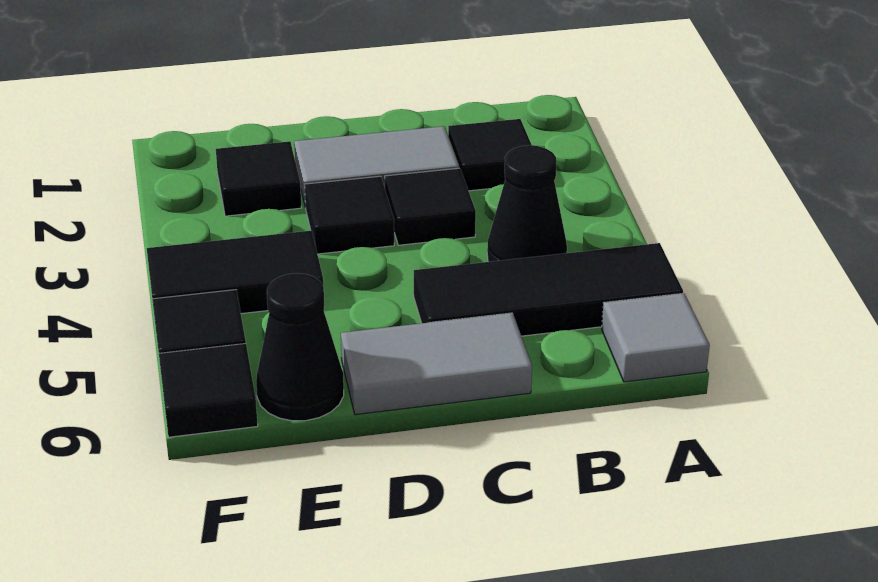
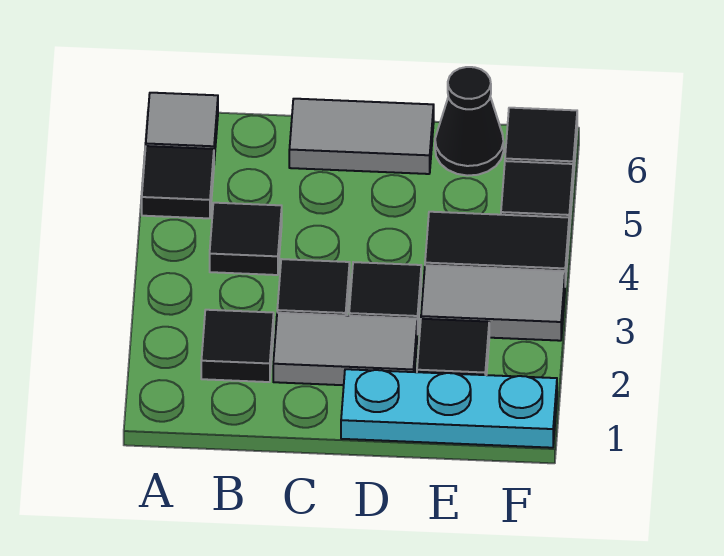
black tile A5:C5 level 1 -> black tile A5 level 1
black cone B4 level 1 -> black tile B4 level 1
none -> cyan plate D1:F1 level 1
none -> grey tile E3:F3 level 1

